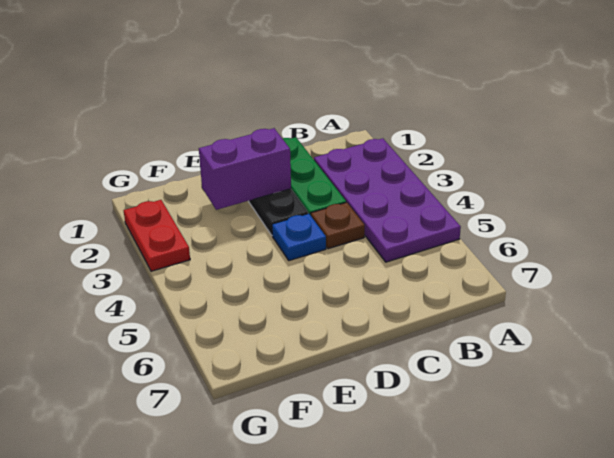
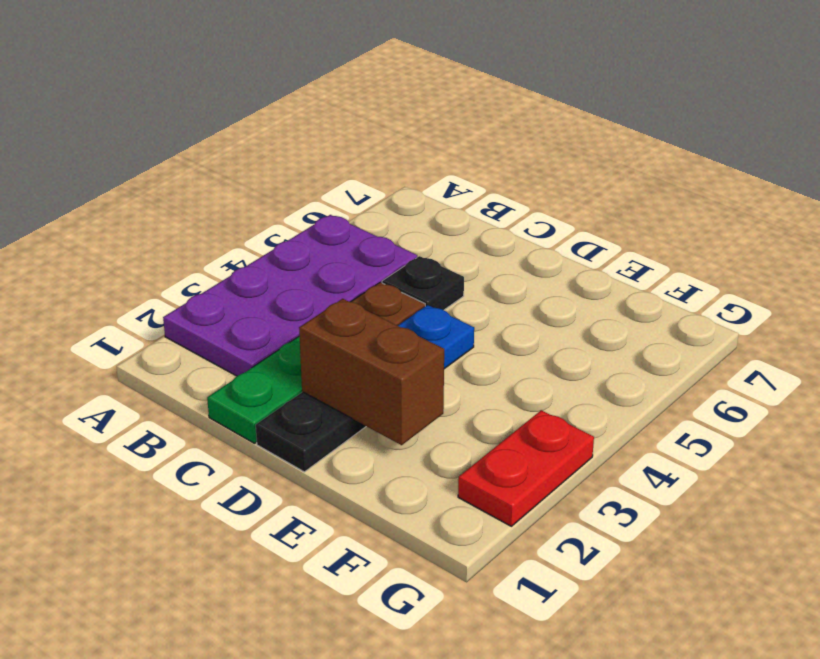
none -> black plate C5 level 1
purple brick D2:E2 level 2 -> brown brick D2:E2 level 2

